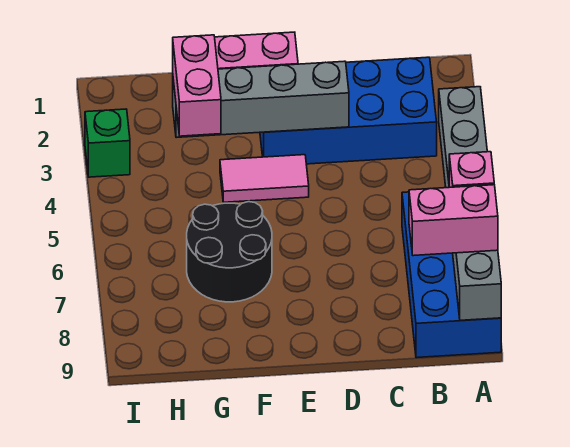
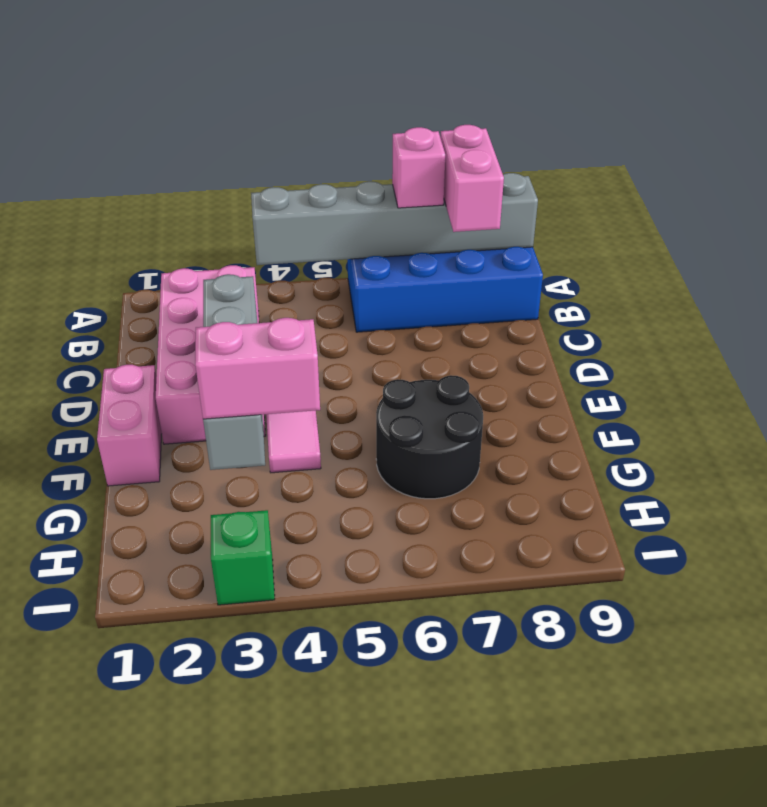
blue brick B2:E3 level 1 -> pink brick B2:E3 level 1

